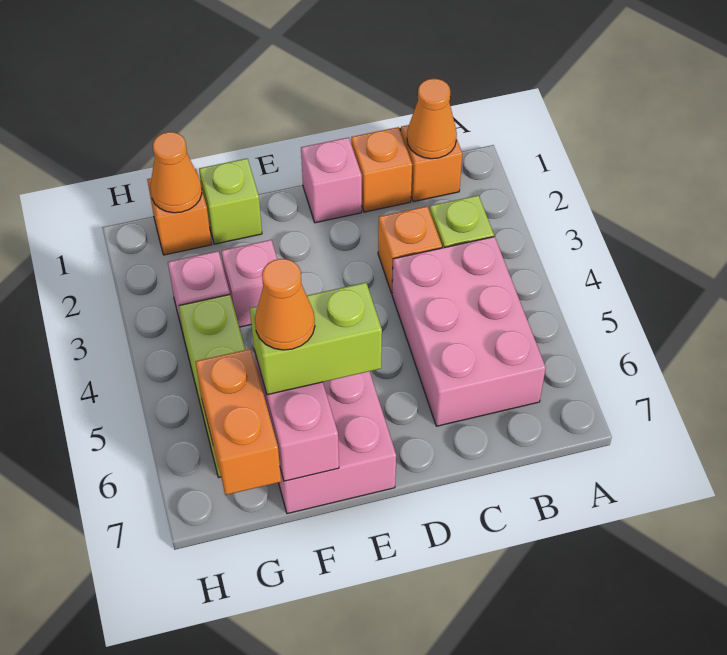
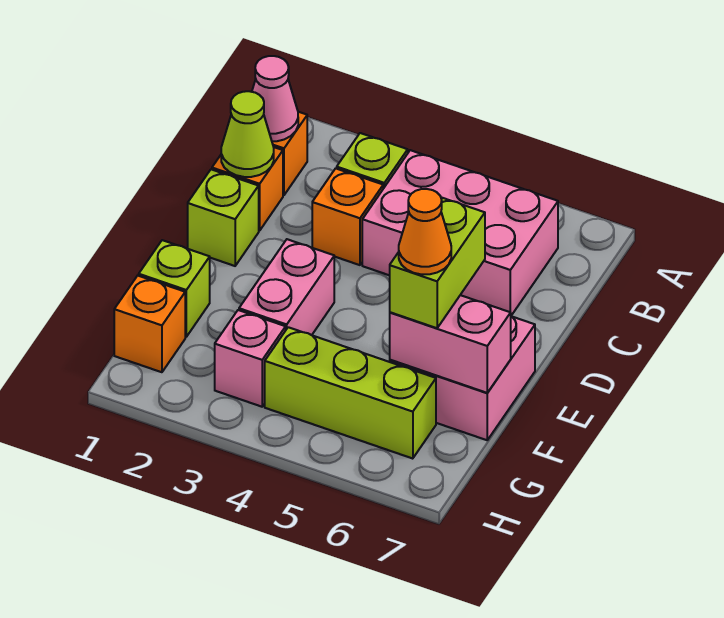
orange cone B1 level 2 -> pink cone B1 level 2
none -> lime cone C1 level 2
pink brick D1 level 1 -> lime brick D1 level 1
pink brick F3 level 1 -> pink brick E3:F3 level 1
orange cone G1 level 2 -> none
orange brick G6:G7 level 2 -> none

